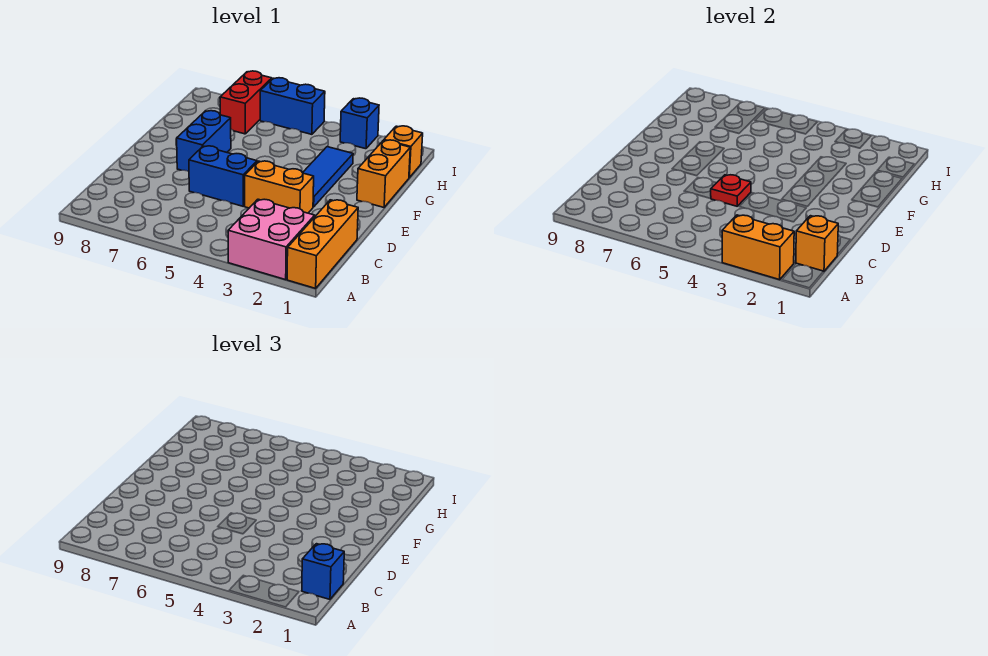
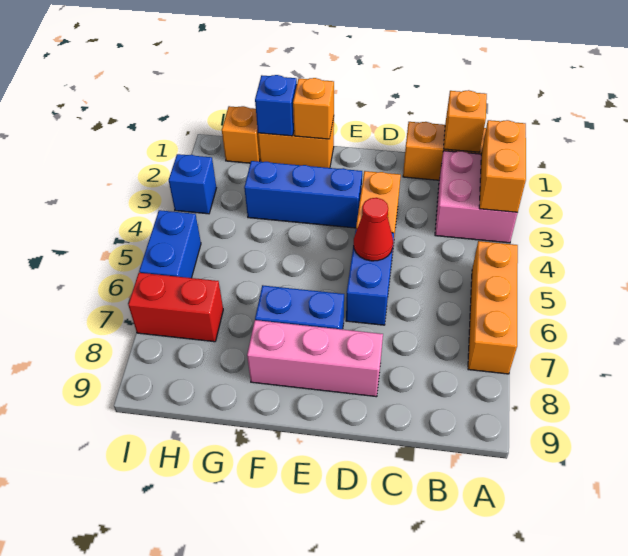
none -> orange brick A5:A7 level 1
blue brick B1 level 3 -> blue brick G1 level 2
red plate D5 level 2 -> red cone D5 level 2
none -> pink brick D8:F8 level 1
blue tile E3:G3 level 1 -> blue brick E3:G3 level 1
none -> orange brick F1 level 2

